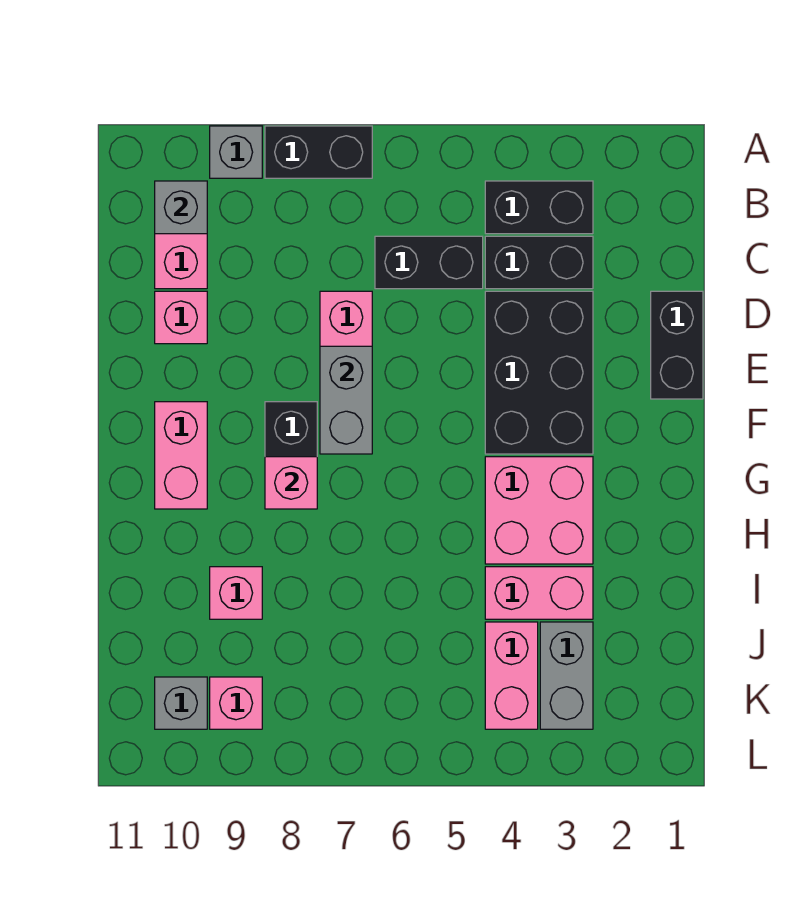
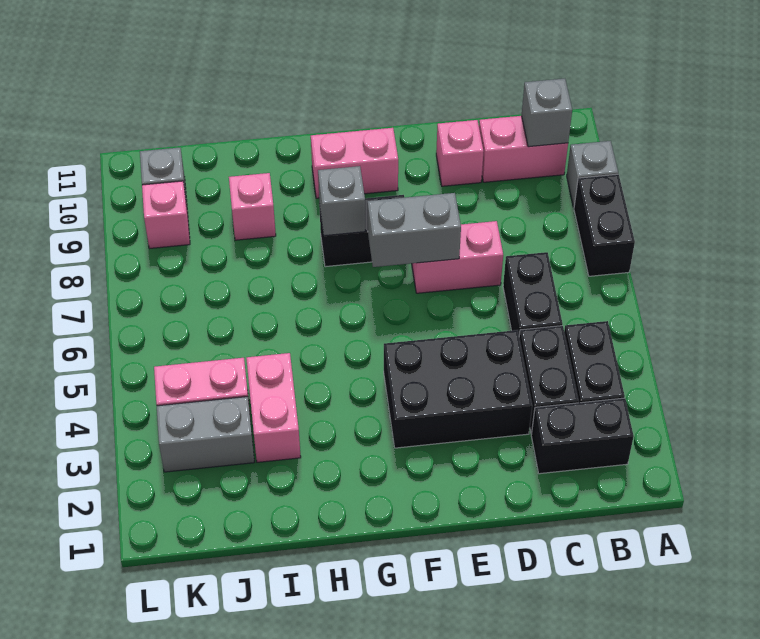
black brick D1:E1 level 1 -> black brick B2:C2 level 1
pink brick G3:H4 level 1 -> none
pink brick G8 level 2 -> grey brick G8 level 2

